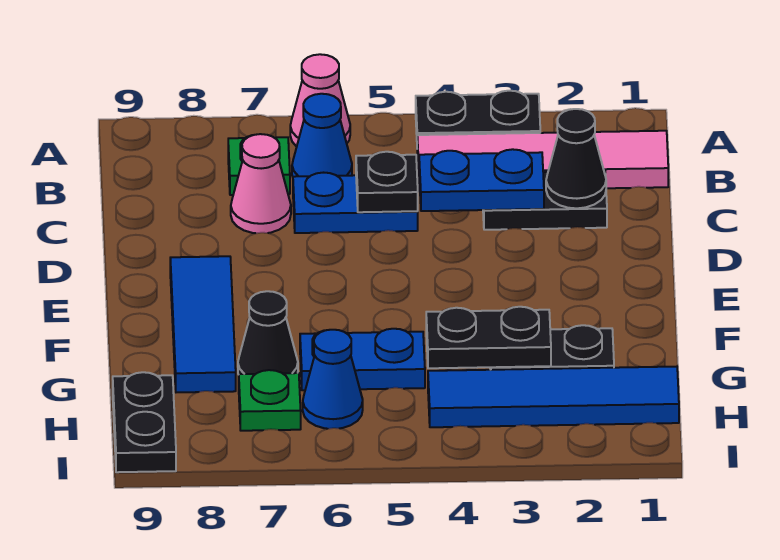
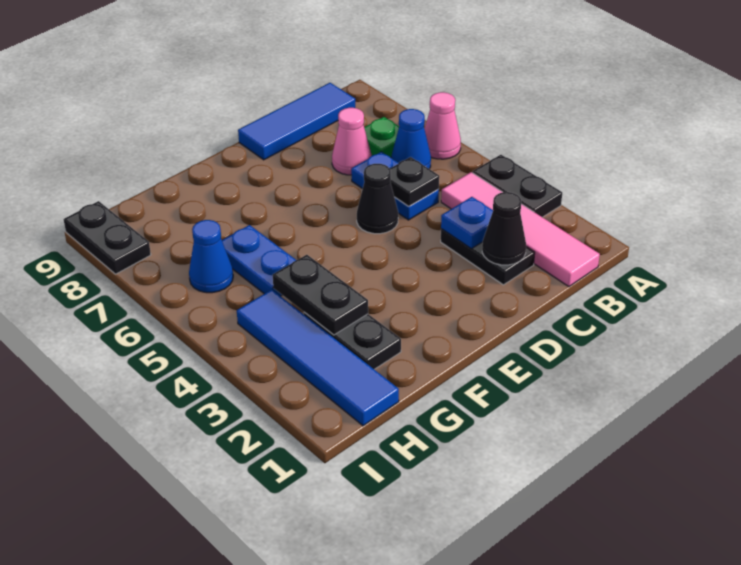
blue plate C3:C4 level 2 -> blue plate C3 level 2
blue tile E8:G8 level 1 -> blue tile B9:D9 level 1
black cone G7 level 1 -> black cone D5 level 1
green plate H7 level 1 -> none
black plate H9:I9 level 1 -> black plate I8:I9 level 1

